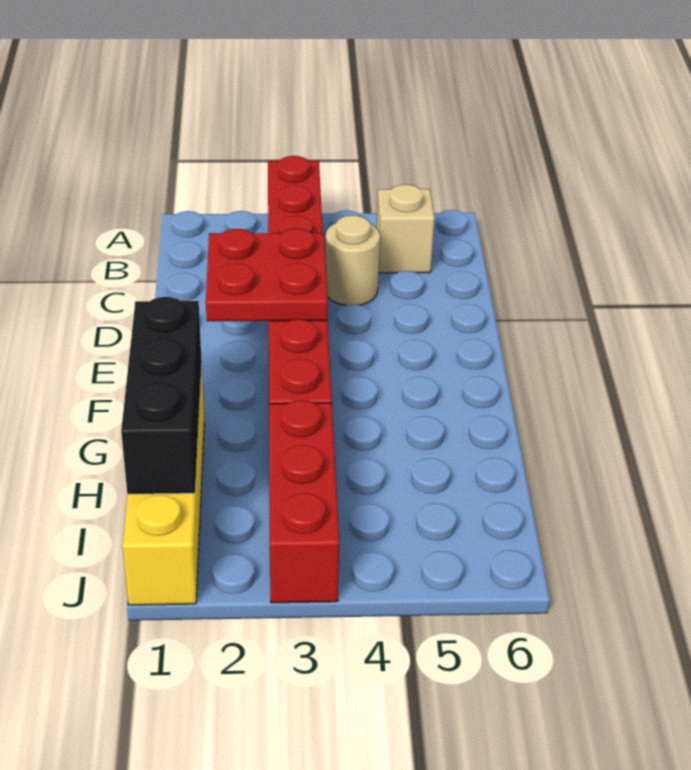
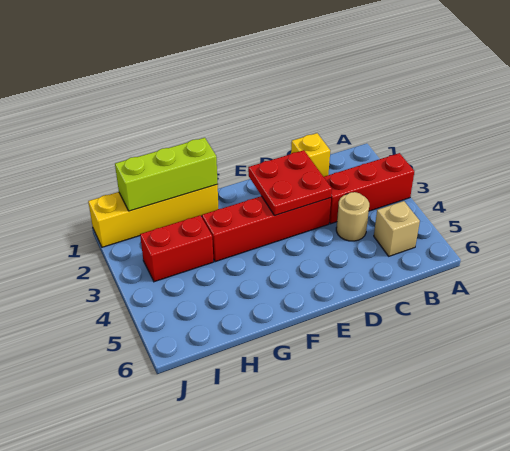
none -> yellow brick C1 level 1
black brick G1:I1 level 2 -> lime brick G1:I1 level 2
red brick H3:J3 level 1 -> red brick H3:I3 level 1

